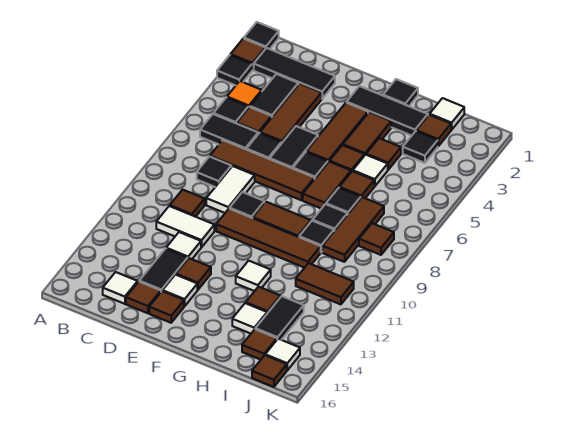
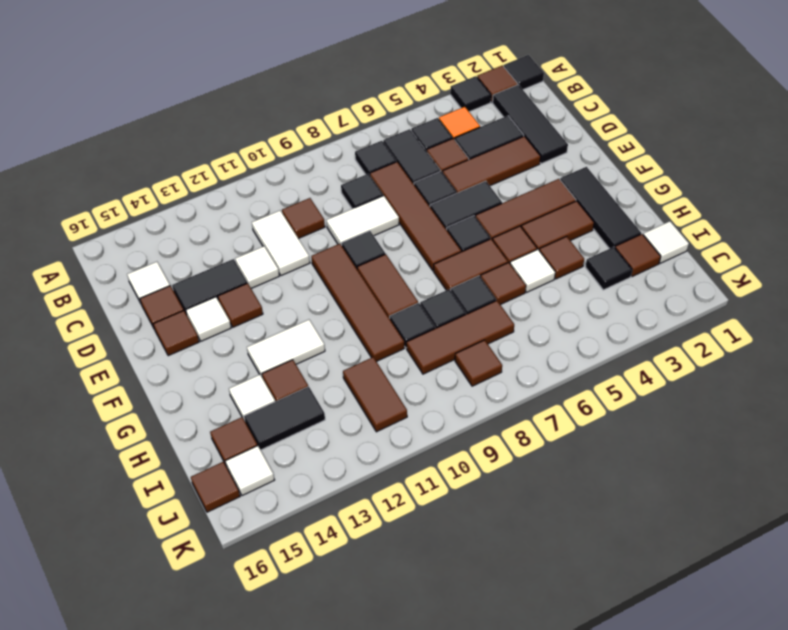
black tile G1 level 1 -> black tile B7 level 1
white tile G12 level 1 -> white tile G12:G13 level 1

